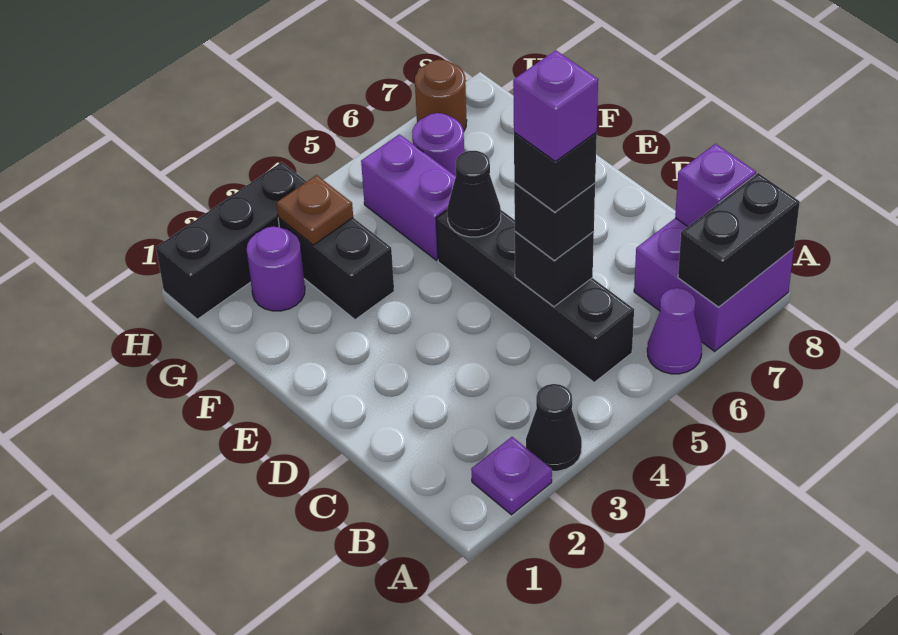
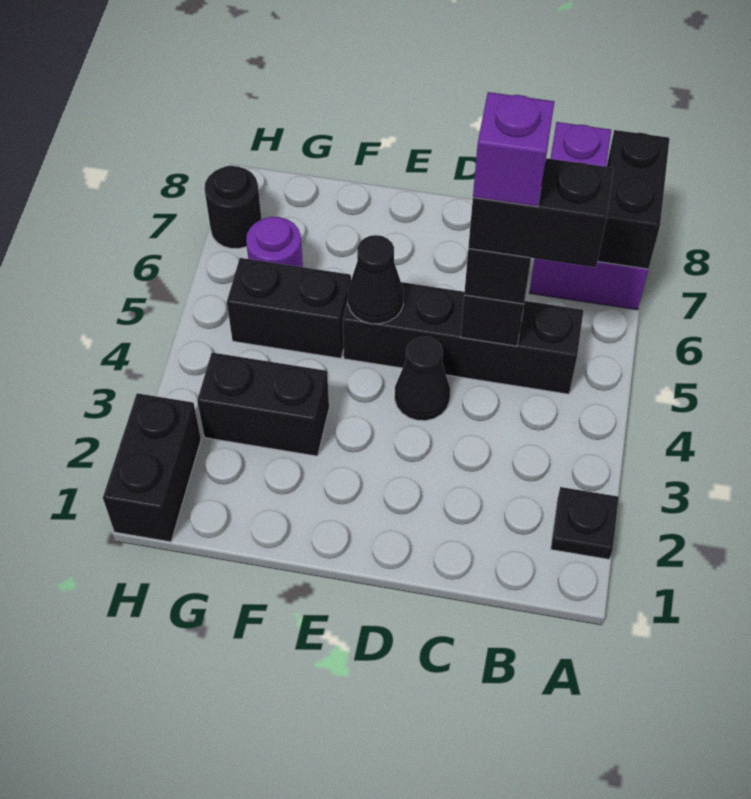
purple plate A2 level 1 -> black plate A2 level 1
black cone A3 level 1 -> black cone D4 level 1
purple cone A6 level 1 -> none
black brick C5 level 4 -> black brick B5:C5 level 4
purple brick F5:G5 level 1 -> black brick F5:G5 level 1
purple round brick G2 level 1 -> none
brown plate G3 level 2 -> none
black brick H1:H3 level 1 -> black brick H1:H2 level 1
brown round brick H7 level 1 -> black round brick H7 level 1

